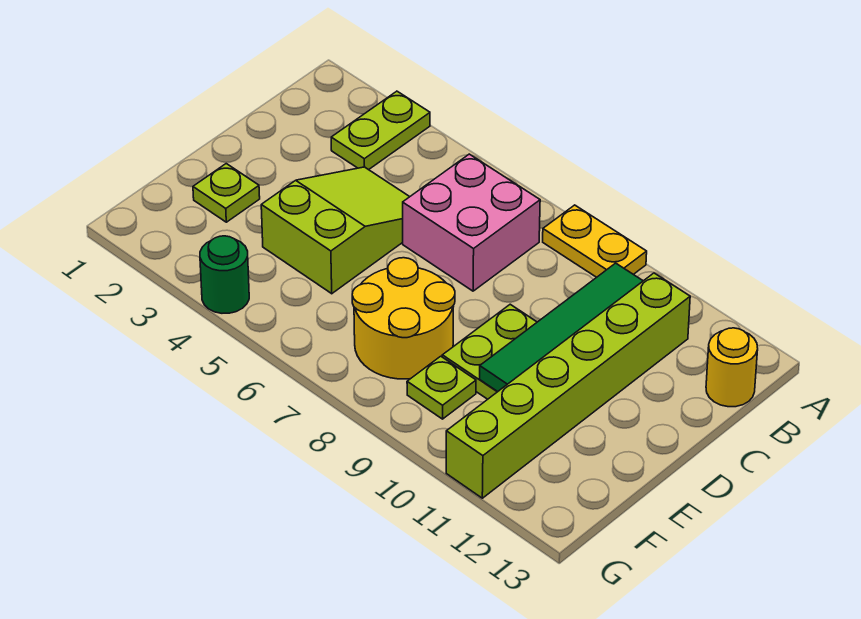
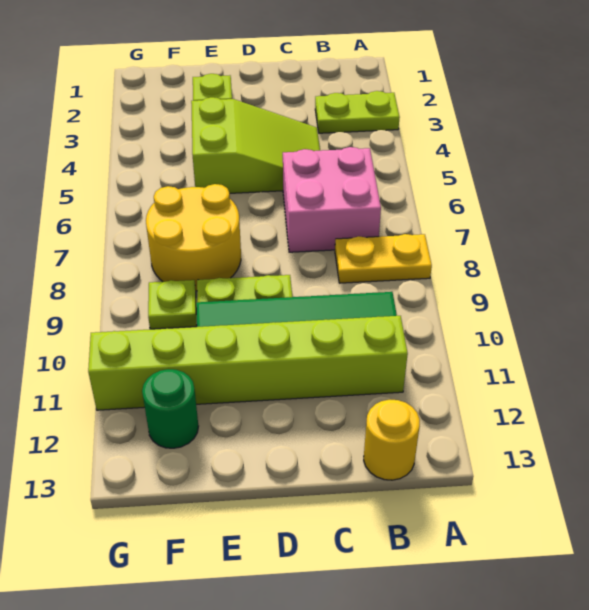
yellow plate A8:A9 level 1 -> yellow plate A8:B8 level 1
green round brick G4 level 1 -> green round brick F12 level 1

